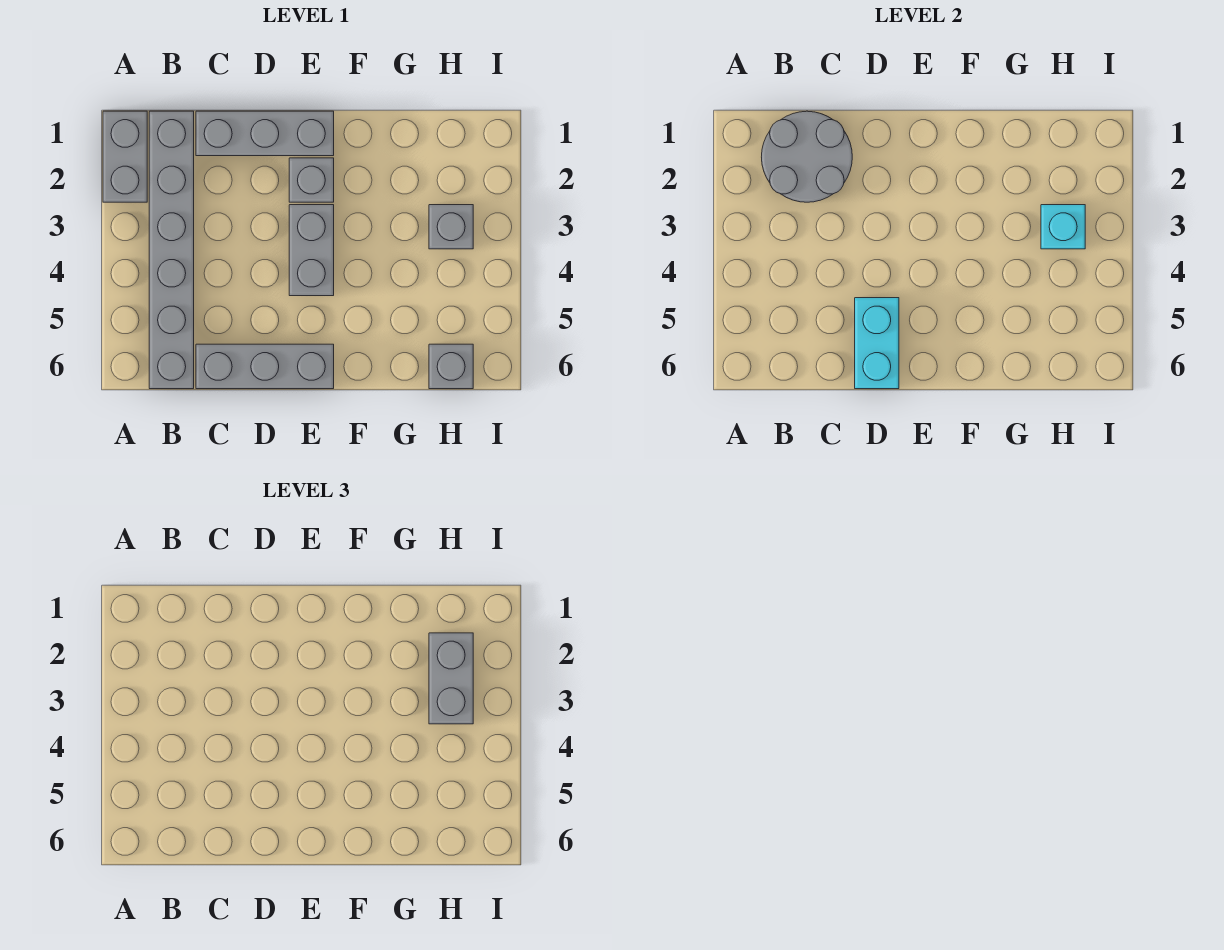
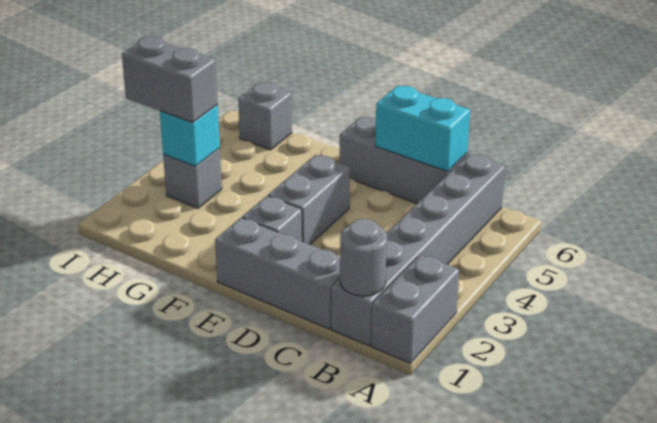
grey round brick B1:C2 level 2 -> grey round brick B1 level 2
cyan brick D5:D6 level 2 -> cyan brick C6:D6 level 2
grey brick H2:H3 level 3 -> grey brick H3:I3 level 3

